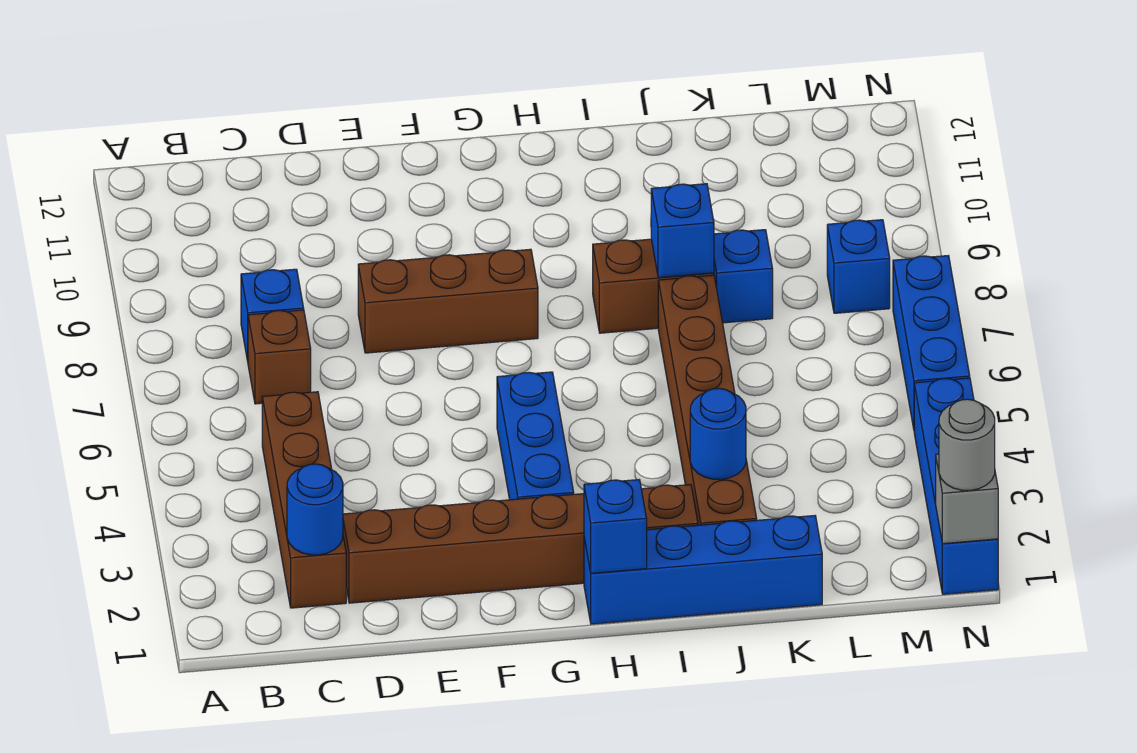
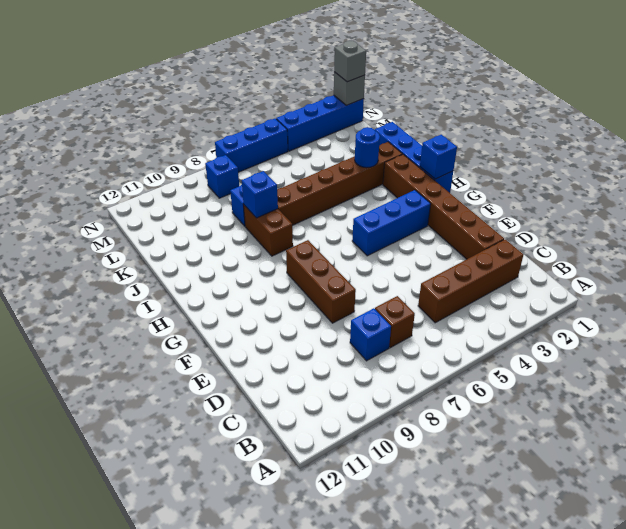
blue round brick C2 level 2 -> none
grey round brick N1 level 3 -> grey brick N1 level 3

